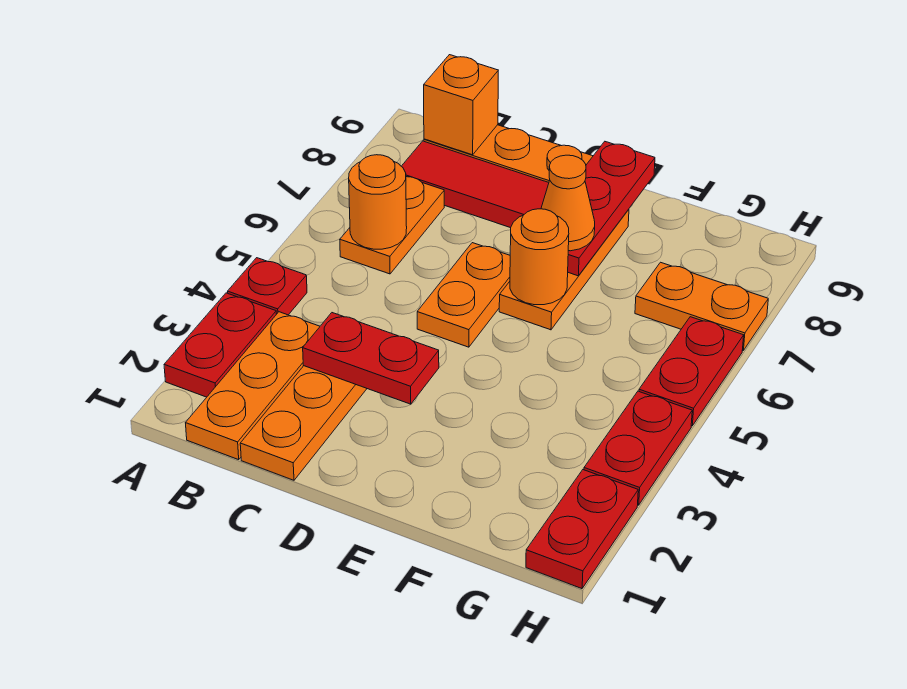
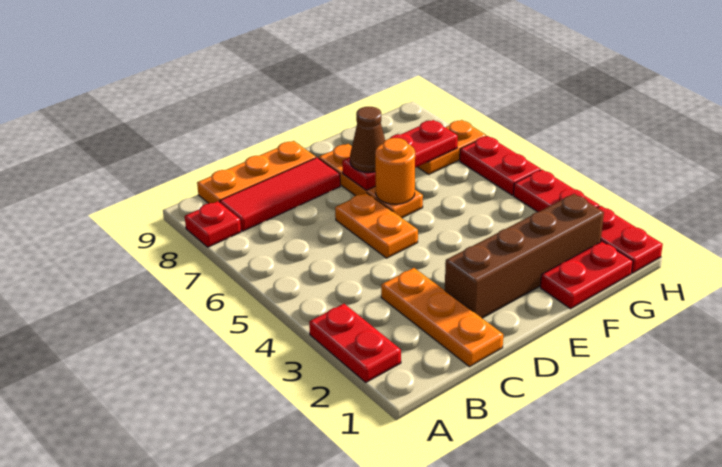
red plate A4 level 1 -> red plate A8 level 1
orange plate B1:B3 level 1 -> none
orange plate B6:B7 level 1 -> none
orange round brick B6 level 2 -> none
orange brick B9 level 2 -> none
red plate C3:D3 level 2 -> red plate F1:G1 level 1
none -> brown brick D2:G2 level 1
red plate E7:E9 level 2 -> red plate E7:G7 level 2
orange cone E7 level 3 -> brown cone E7 level 3

